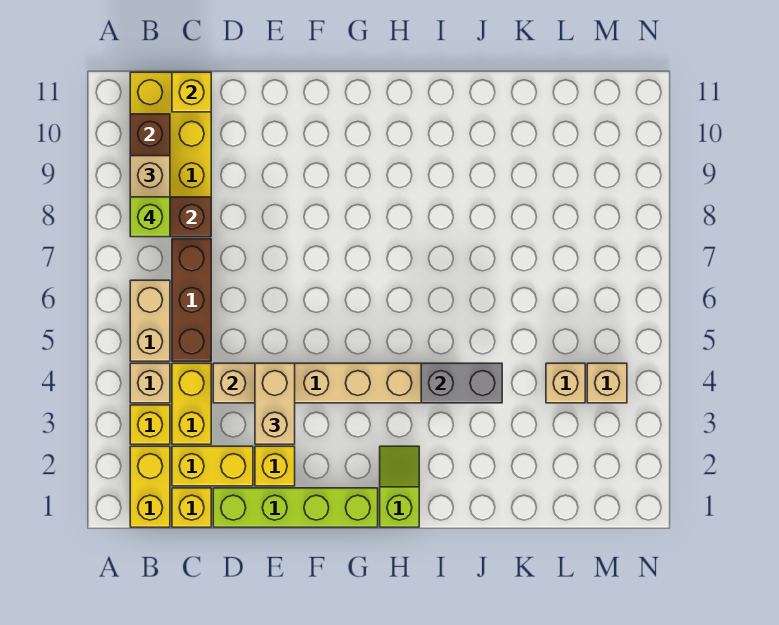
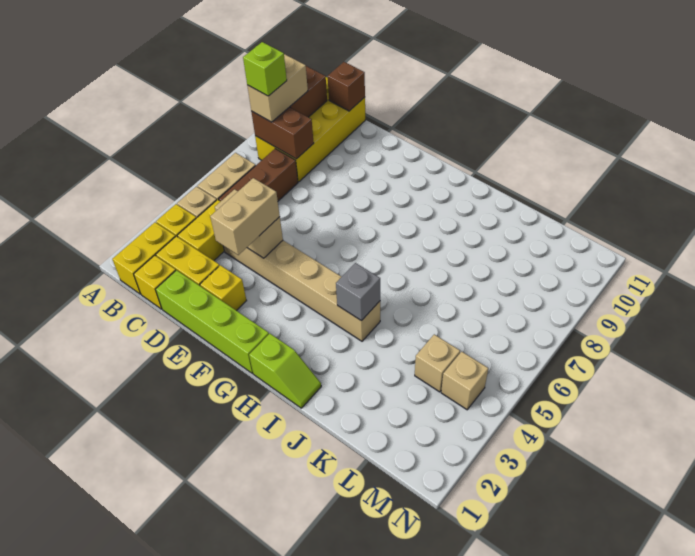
yellow brick C11 level 2 -> brown brick C11 level 2
lime slope H1:H2 level 1 top 1 -> lime slope H1:I1 level 1 top H
grey brick I4:J4 level 2 -> grey brick I4 level 2

